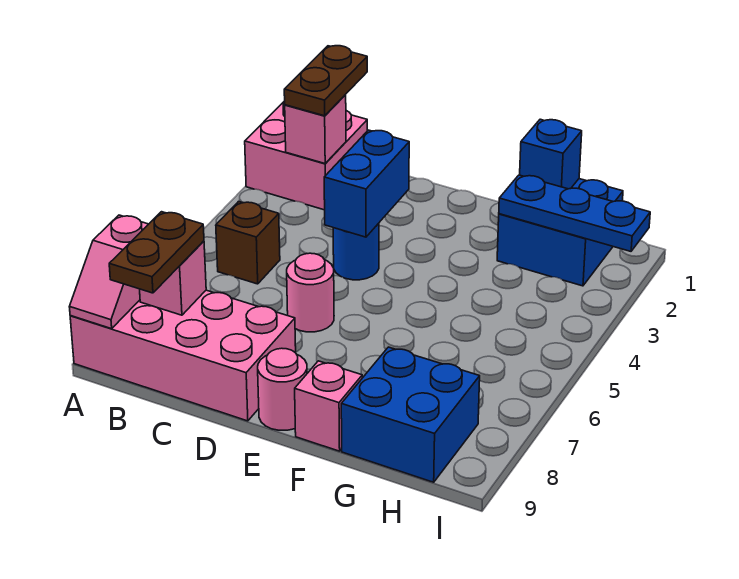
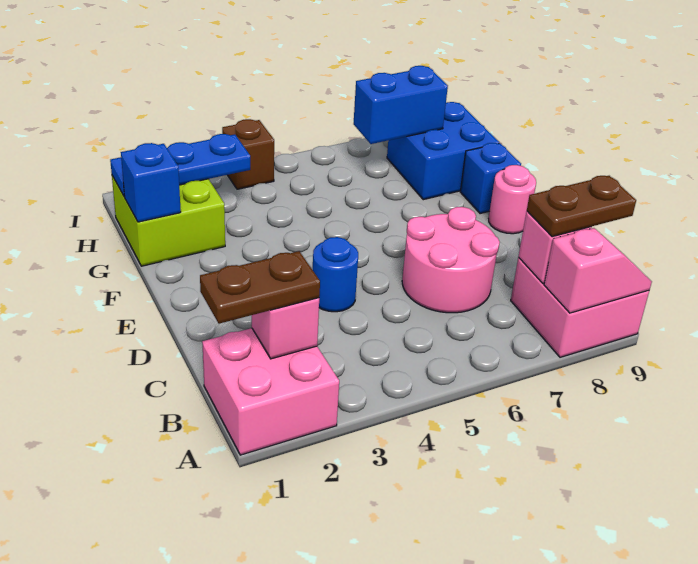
pink brick A8:D9 level 1 -> pink brick A8:B9 level 1
brown brick B5 level 1 -> brown brick I4 level 1
blue brick D3:D4 level 2 -> blue brick H7:H8 level 2
pink round brick D6 level 1 -> pink round brick C6:D7 level 1
pink brick F9 level 1 -> blue brick F9 level 1
blue brick G1:H2 level 1 -> lime brick G1:H2 level 1
blue plate G2:I2 level 2 -> blue plate H1:H3 level 2

